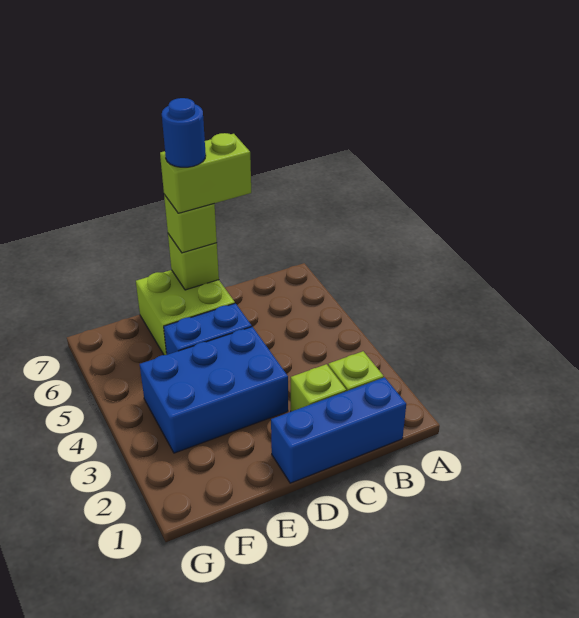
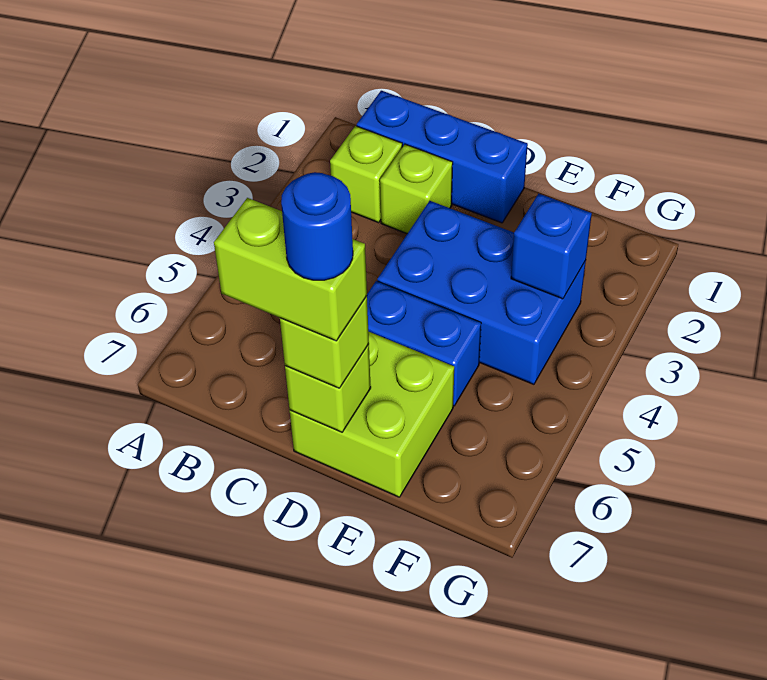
none -> blue brick F3 level 2

